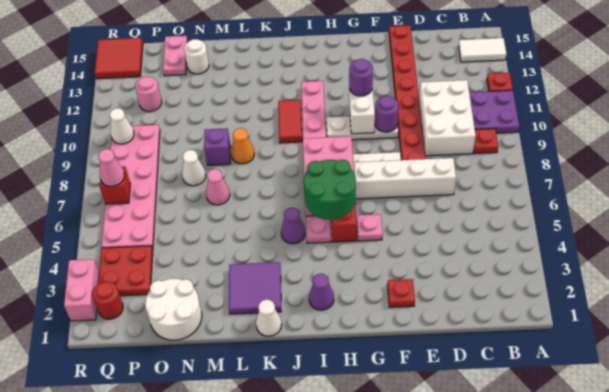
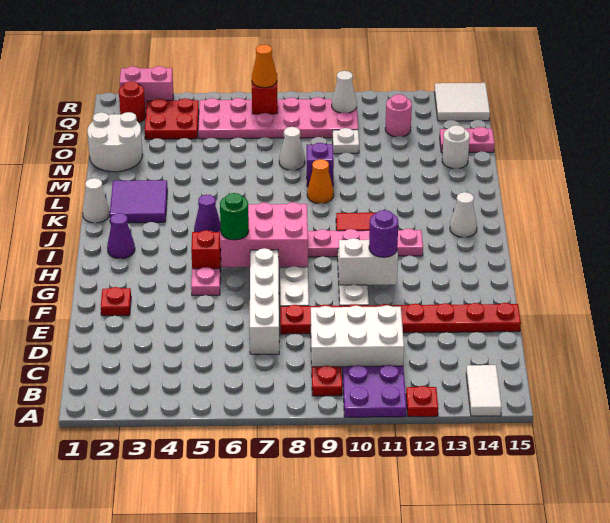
purple round brick F10 level 2 -> none
green round brick H5:I6 level 3 -> green round brick H6 level 3
none -> white cone J14 level 1
pink cone M7 level 1 -> none
none -> white plate O10 level 1
pink cone Q7 level 3 -> orange cone Q7 level 3
red tile Q14:R15 level 1 -> white tile Q14:R15 level 1

